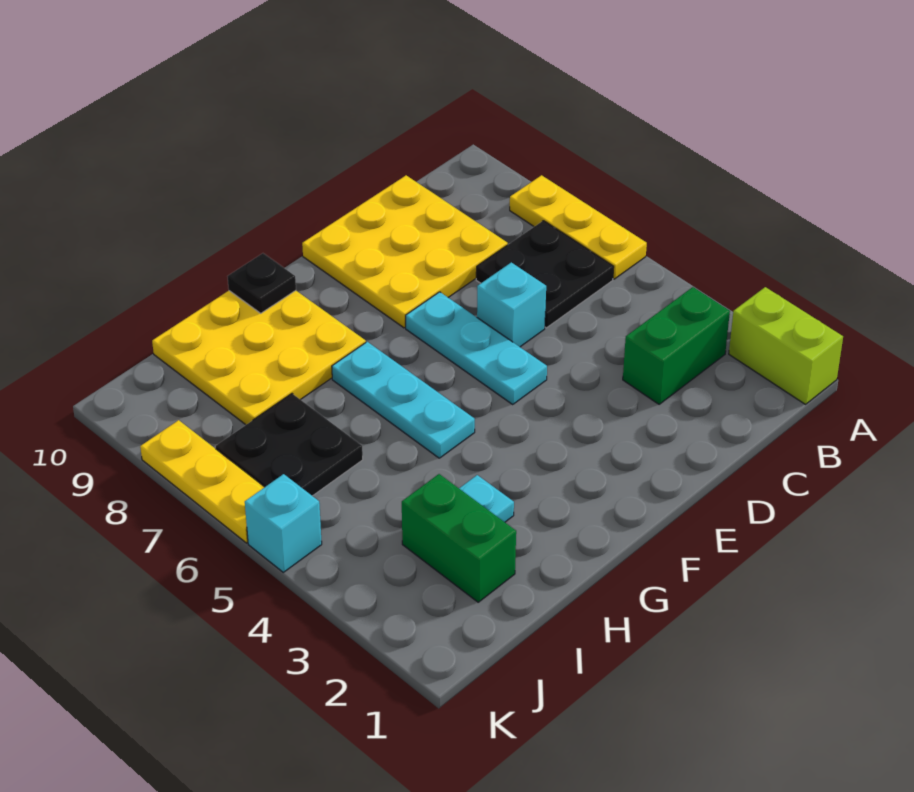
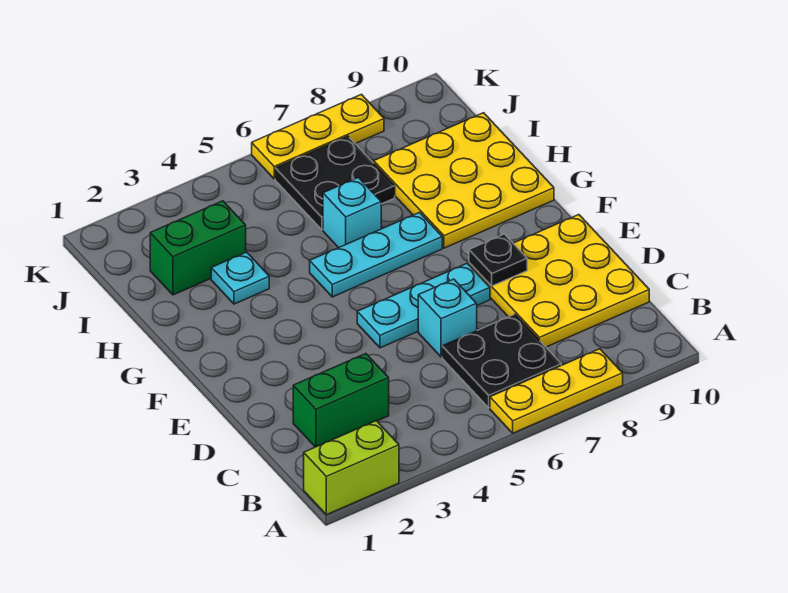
green brick B3:C3 level 1 -> green brick C2:C3 level 1
black plate G10 level 2 -> black plate E8 level 2
cyan brick K5 level 1 -> cyan brick H6 level 1

